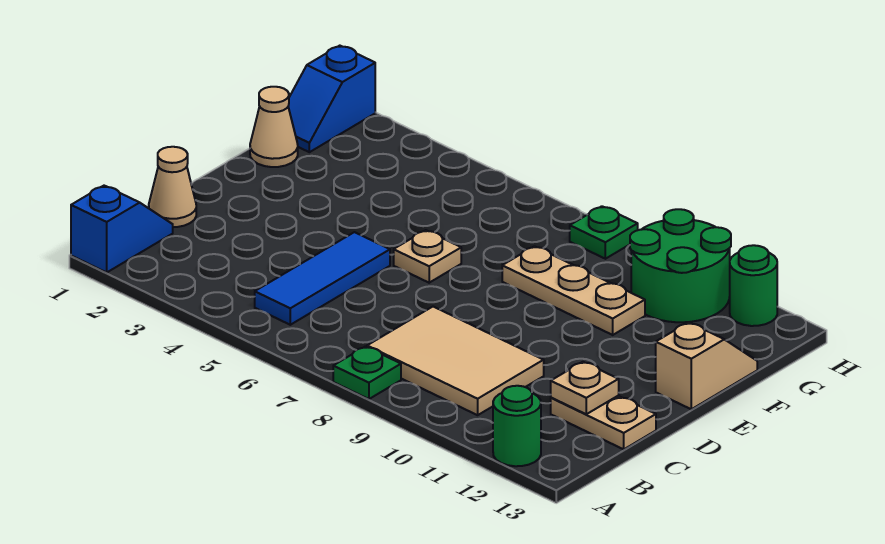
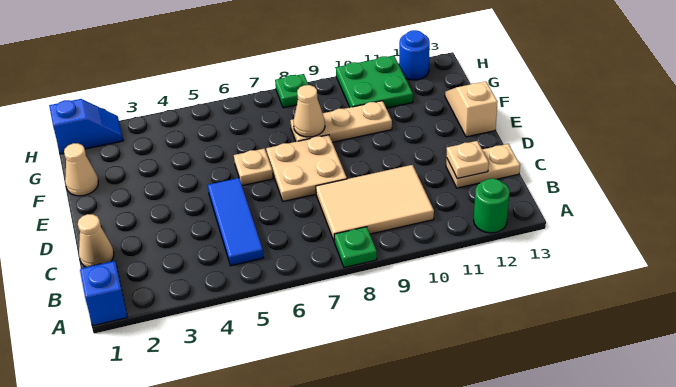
none -> tan plate D7:E8 level 1
none -> tan cone F8 level 2
blue slope G1:H1 level 1 top H -> blue slope H1:H2 level 1 top 1
green round brick G10:H11 level 1 -> green plate G10:H11 level 1
green round brick H12 level 1 -> blue round brick H12 level 1

